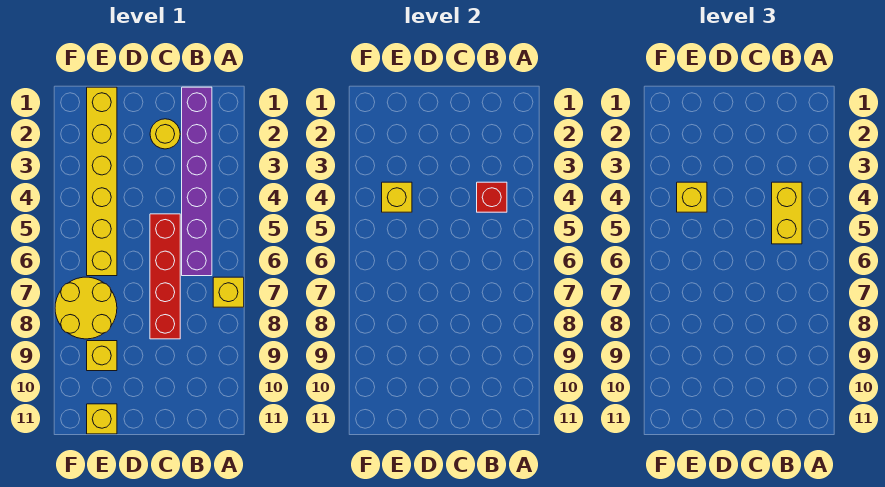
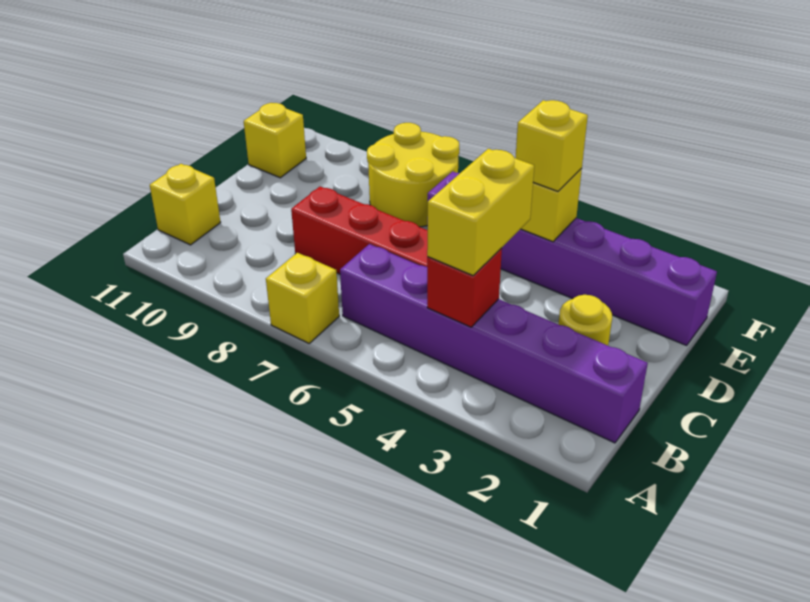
yellow brick B4:B5 level 3 -> yellow brick B4:C4 level 3
yellow brick E1:E6 level 1 -> purple brick E1:E6 level 1
yellow brick E9 level 1 -> yellow brick B11 level 1

